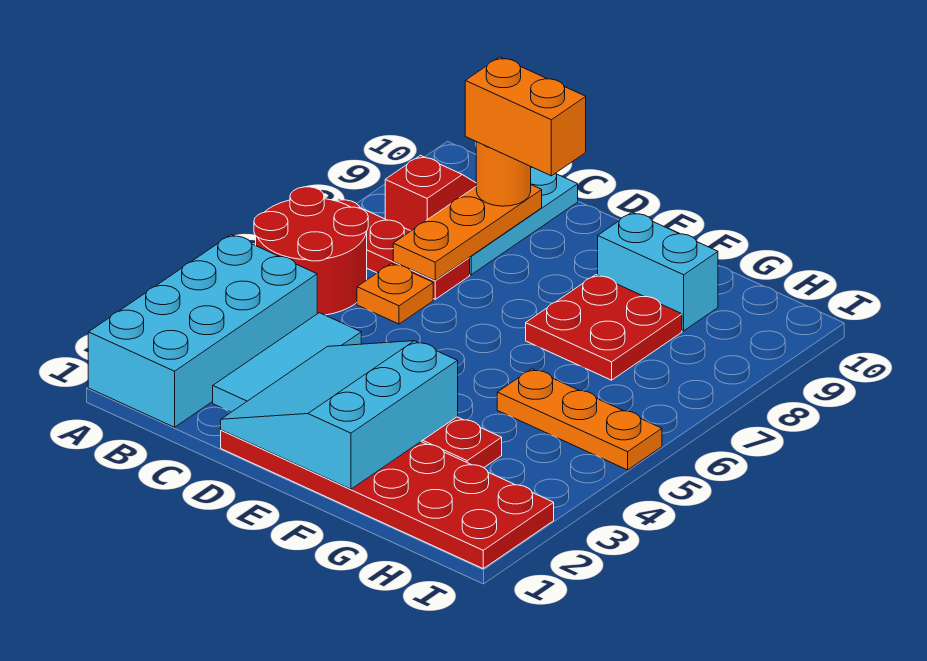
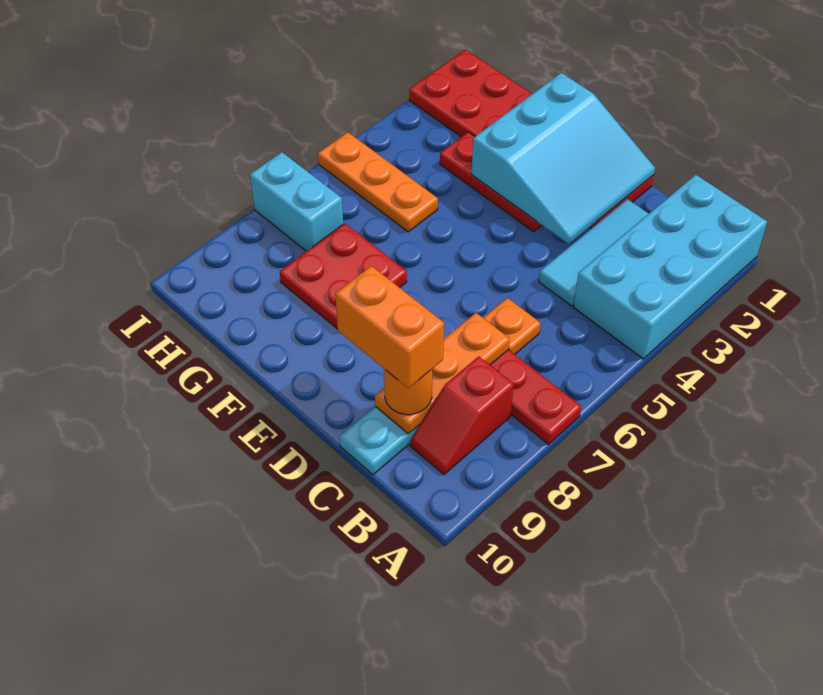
red round brick A5:B6 level 1 -> none
cyan brick F9:G9 level 1 -> cyan brick H7:I7 level 1

